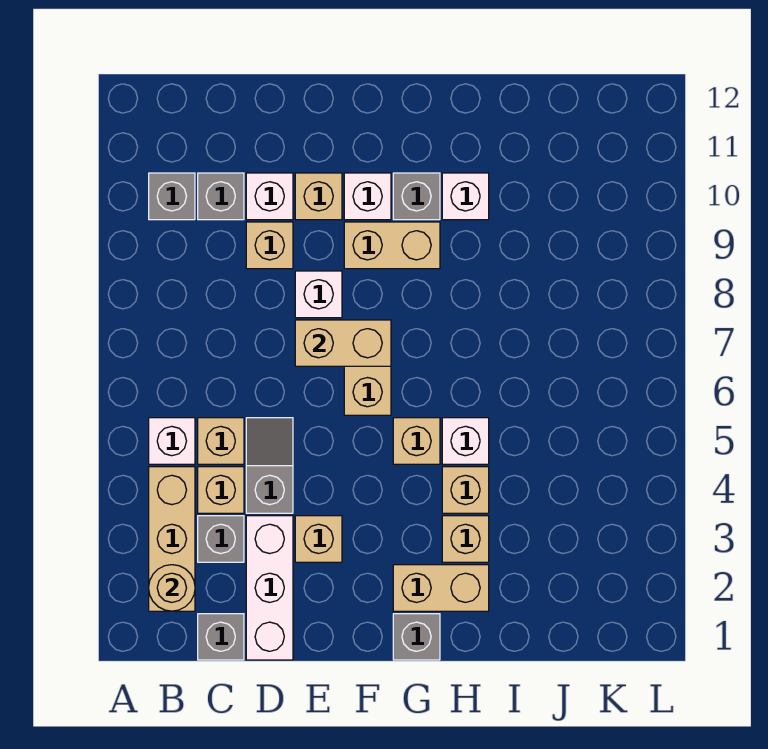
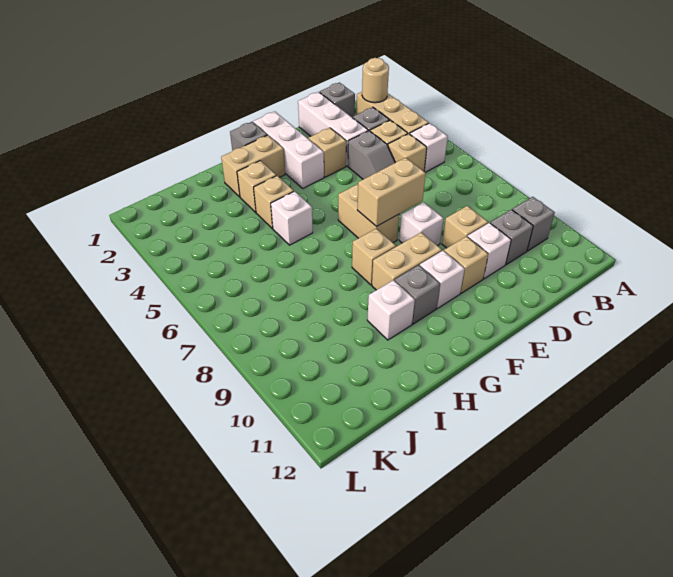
none -> white brick F1:F3 level 1
tan brick G5 level 1 -> tan brick G8 level 1

